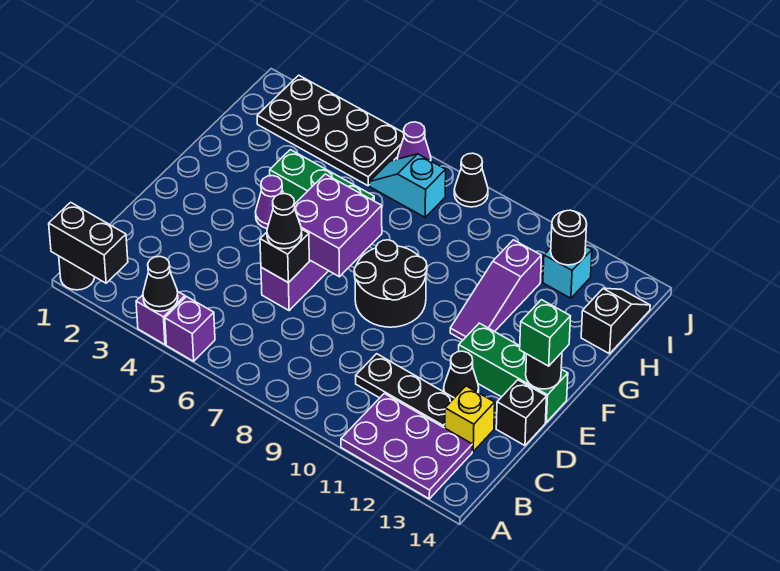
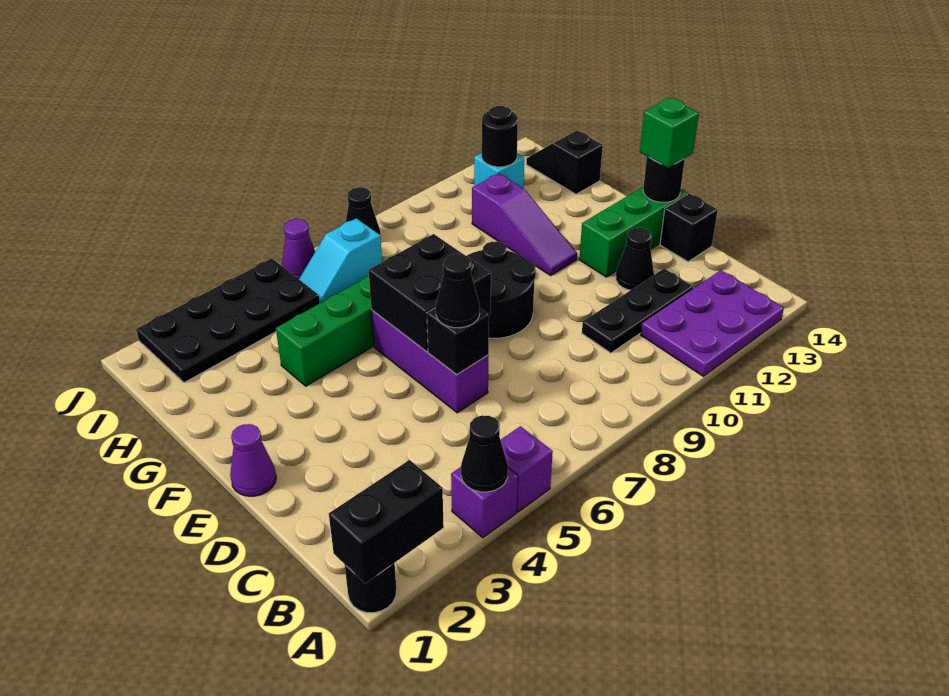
yellow brick C13 level 1 -> none
purple brick E6:F7 level 2 -> black brick E6:F7 level 2
purple cone F4 level 1 -> purple cone E1 level 1

